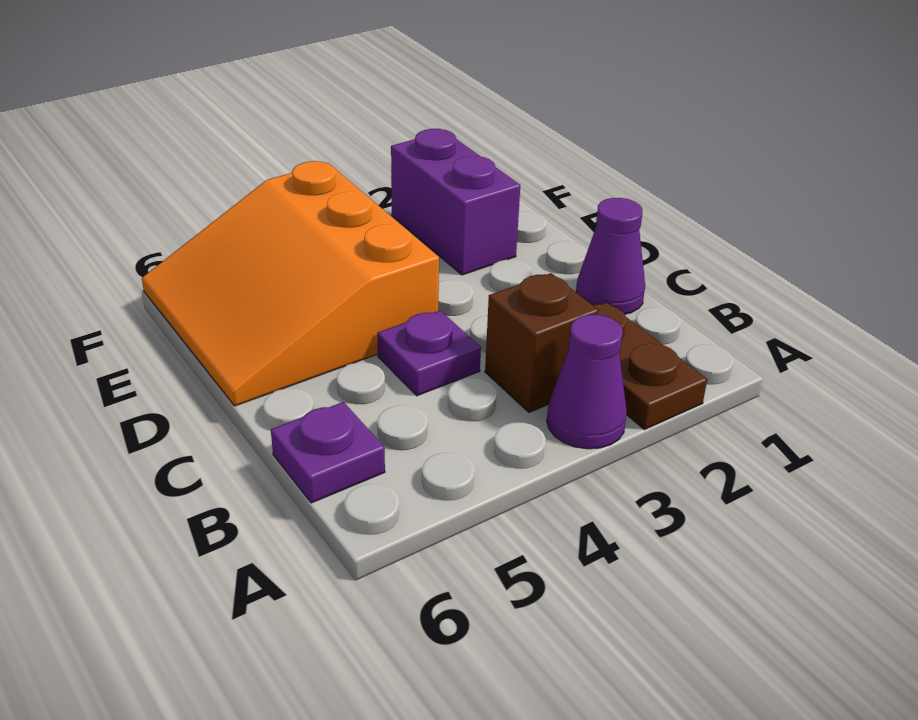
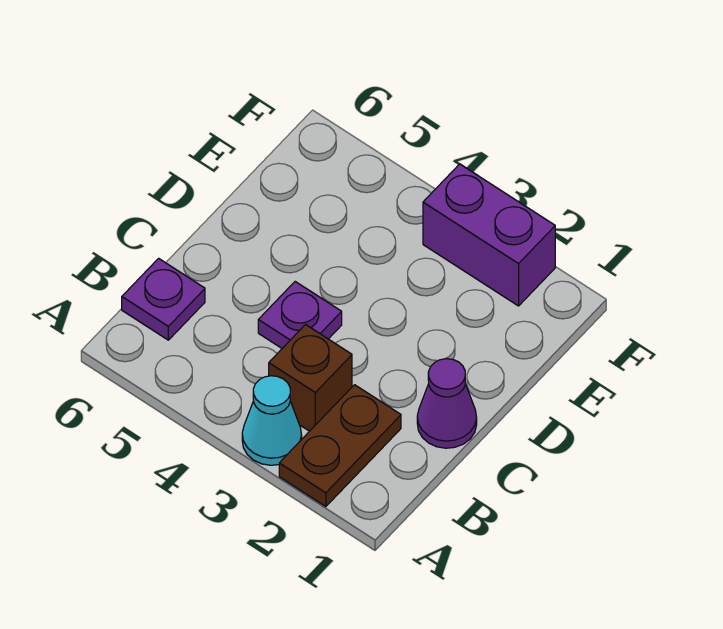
purple cone A3 level 1 -> cyan cone A3 level 1
orange slope D4:F6 level 1 top 4 -> none
purple brick E2:F2 level 1 -> purple brick F2:F3 level 1

